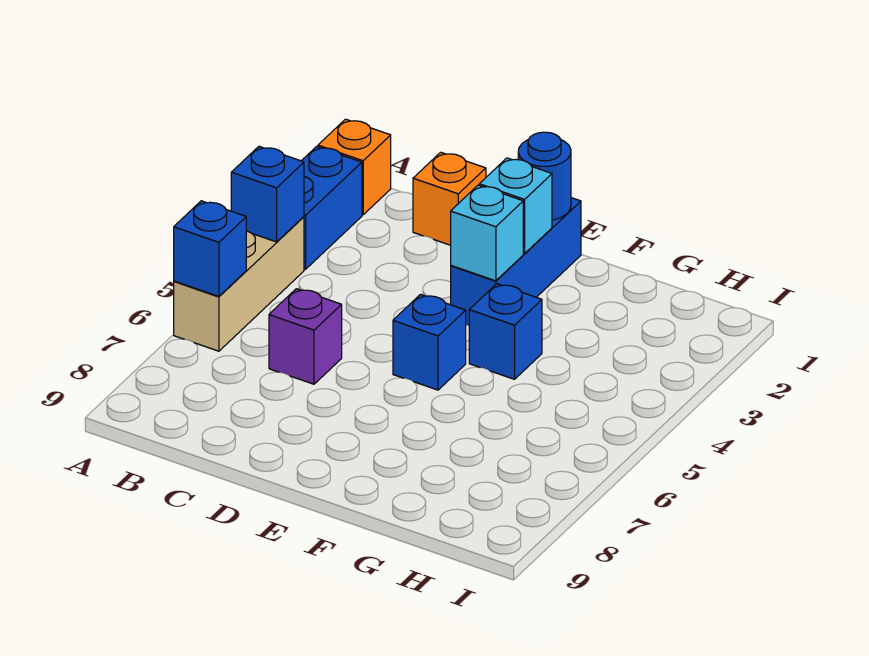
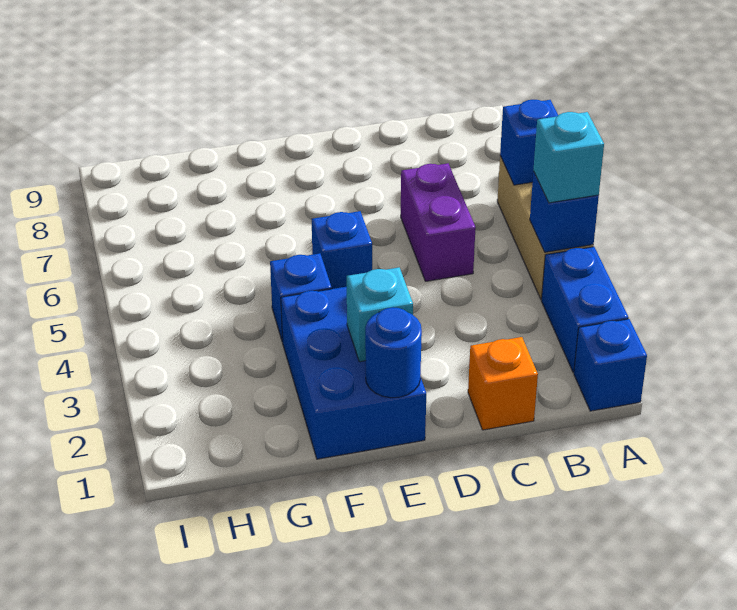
orange brick A1 level 1 -> blue brick A1 level 1
purple brick C6 level 1 -> purple brick C5:C6 level 1
blue brick E1:E3 level 1 -> blue brick E1:F3 level 1
cyan brick E3 level 2 -> cyan brick A4 level 3

